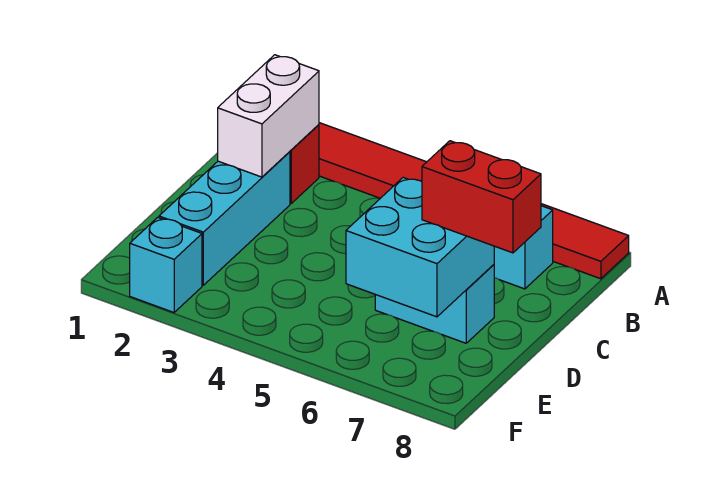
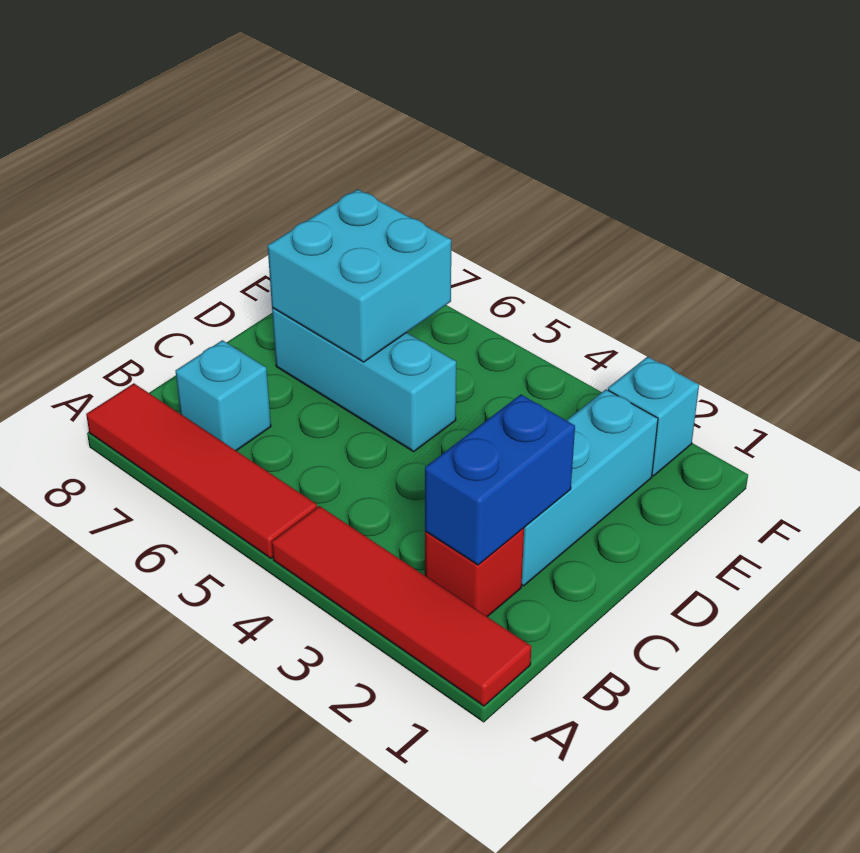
white brick B2:C2 level 2 -> blue brick B2:C2 level 2
cyan brick D6:D7 level 1 -> cyan brick D5:D7 level 1
red brick D7:D8 level 3 -> none

